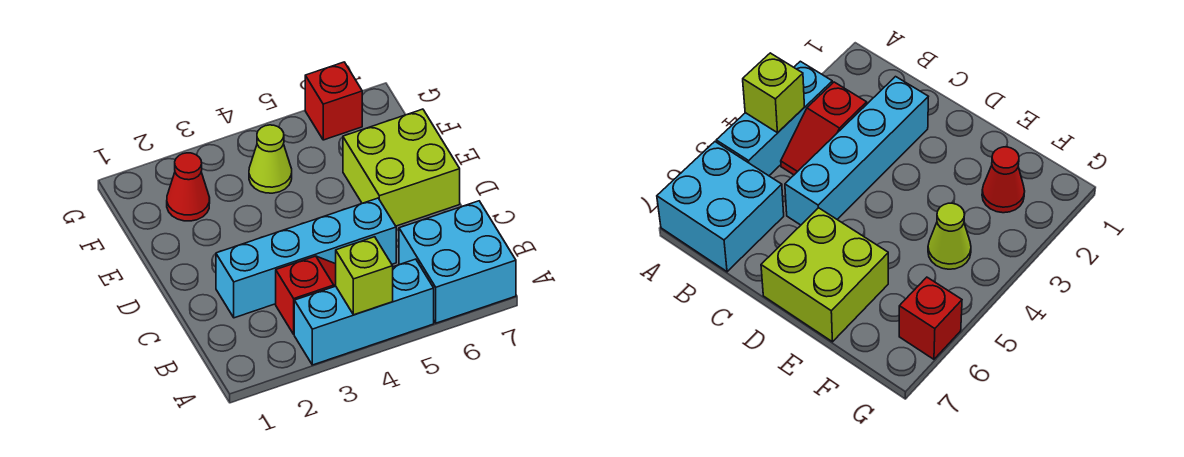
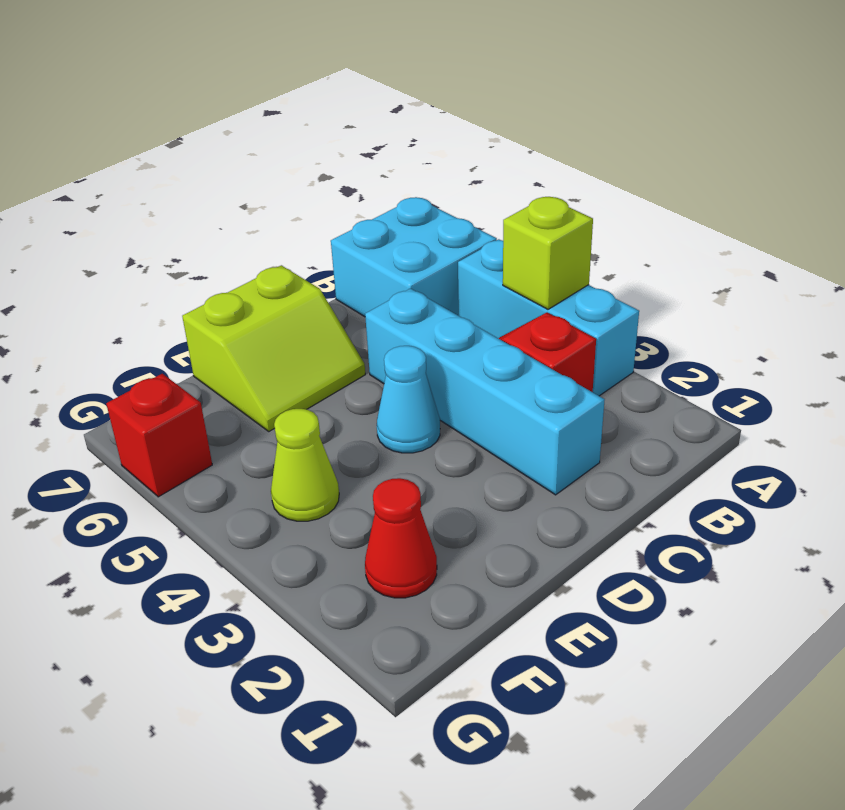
none -> cyan cone D4 level 1
lime brick D6:E7 level 1 -> lime slope D6:E7 level 1 top 7

